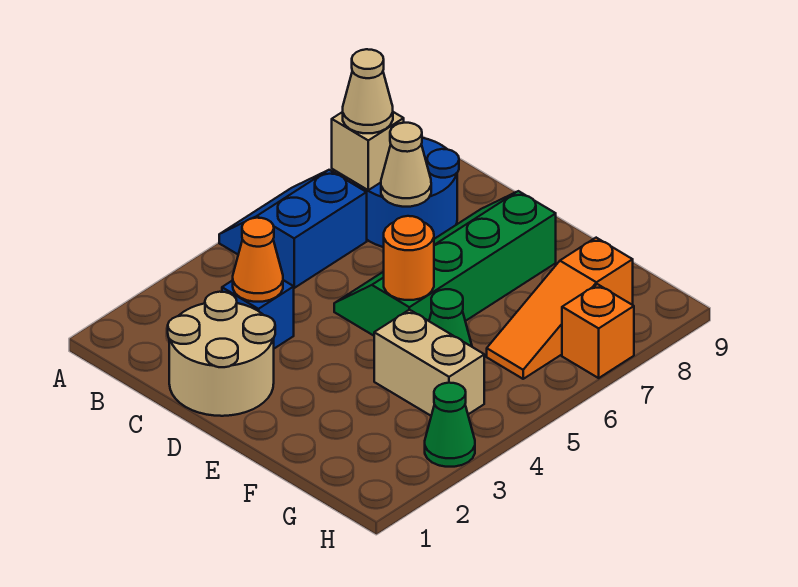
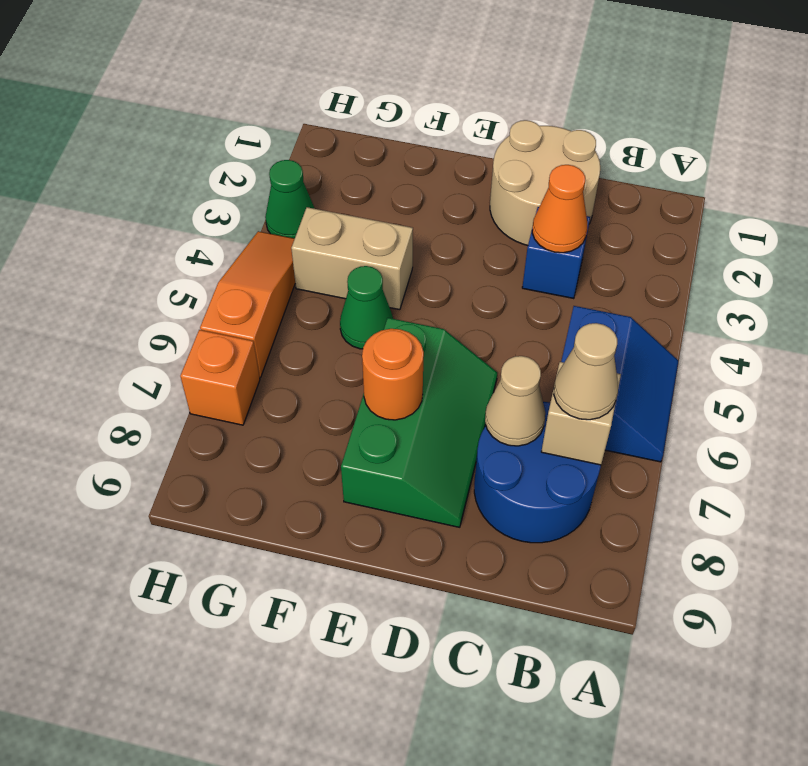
green slope D5:E8 level 1 top E -> green slope D6:E8 level 1 top E
orange round brick E5 level 2 -> orange round brick E7 level 2
orange slope G6:G8 level 1 top 8 -> orange slope H4:H6 level 1 top 6

